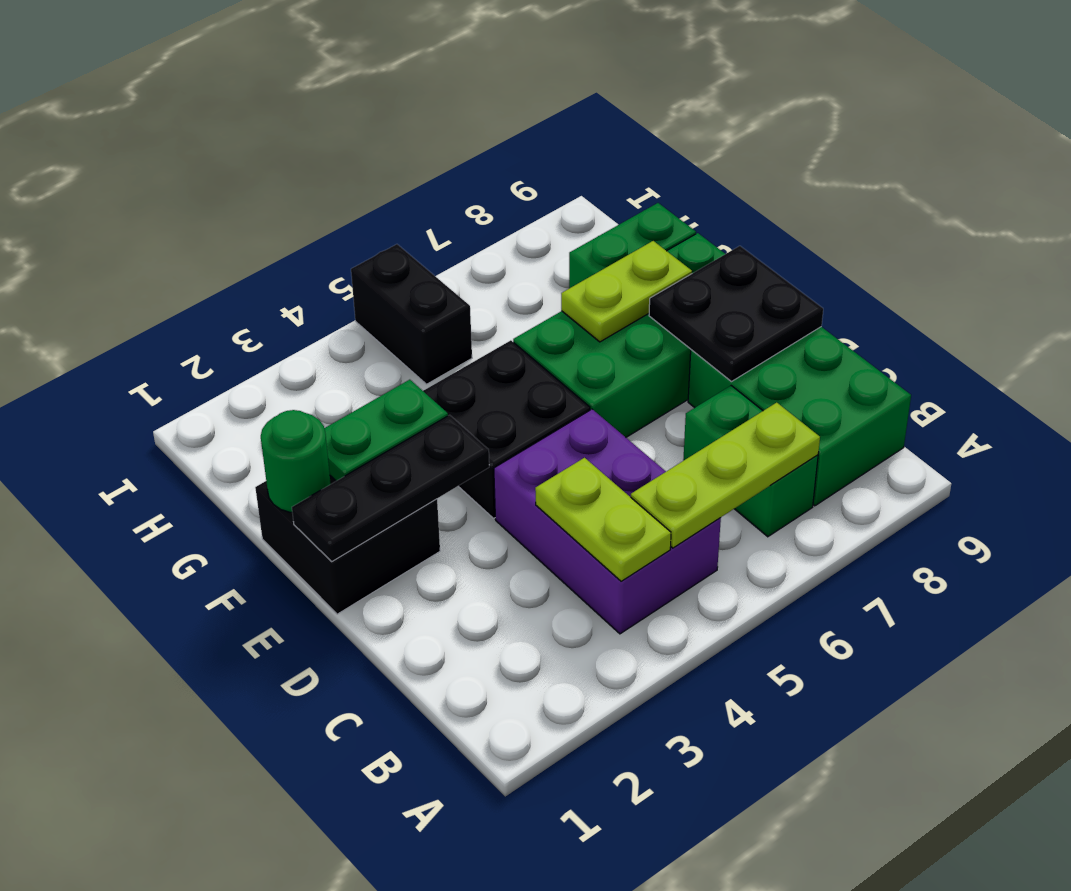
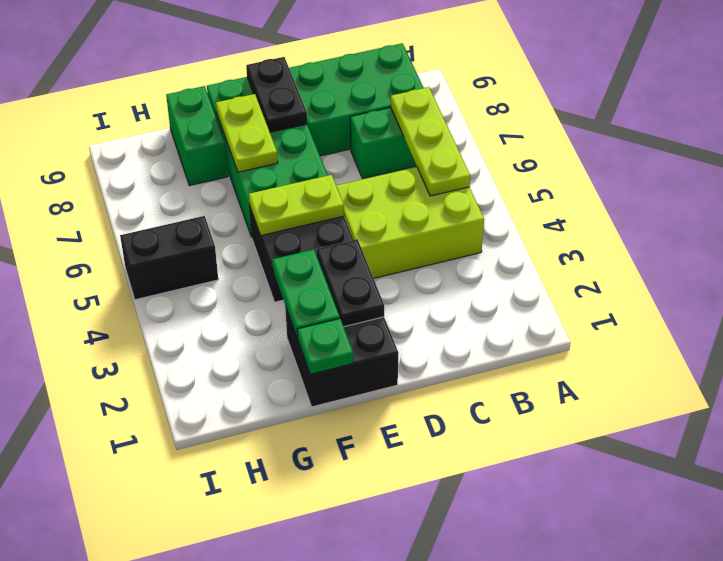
purple brick B4:D5 level 1 -> lime brick B4:D5 level 1
lime plate B4:C4 level 2 -> lime plate E5:F5 level 2
black plate D8:E9 level 2 -> black plate E8:E9 level 2
black plate E1:E3 level 2 -> black plate E2:E3 level 2
green round brick F1 level 2 -> green plate F1 level 2

